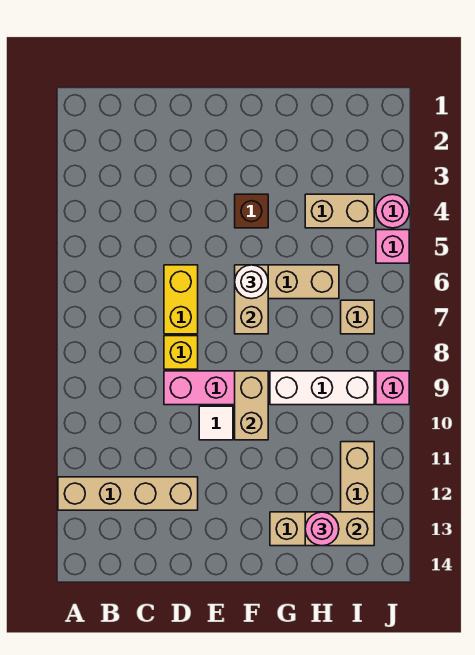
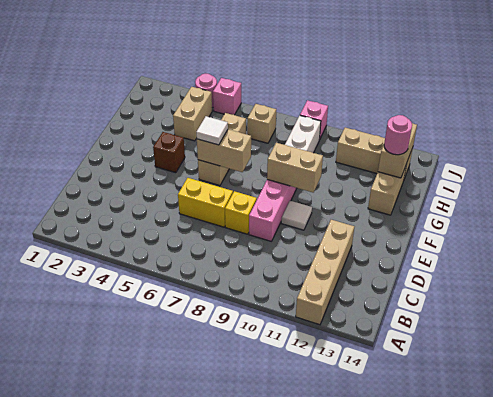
white round brick F6 level 3 -> white tile F6 level 3

